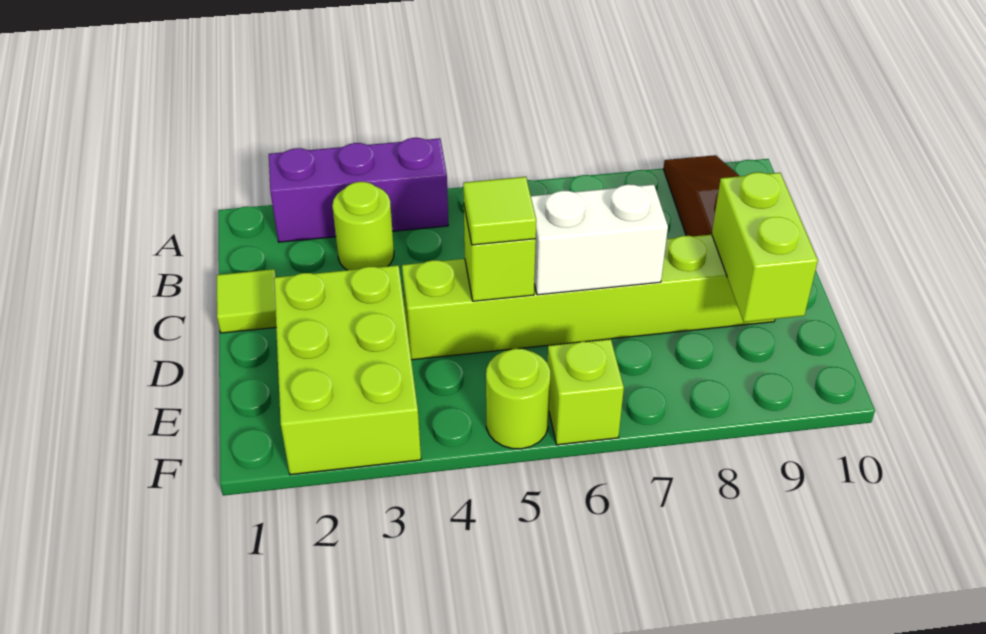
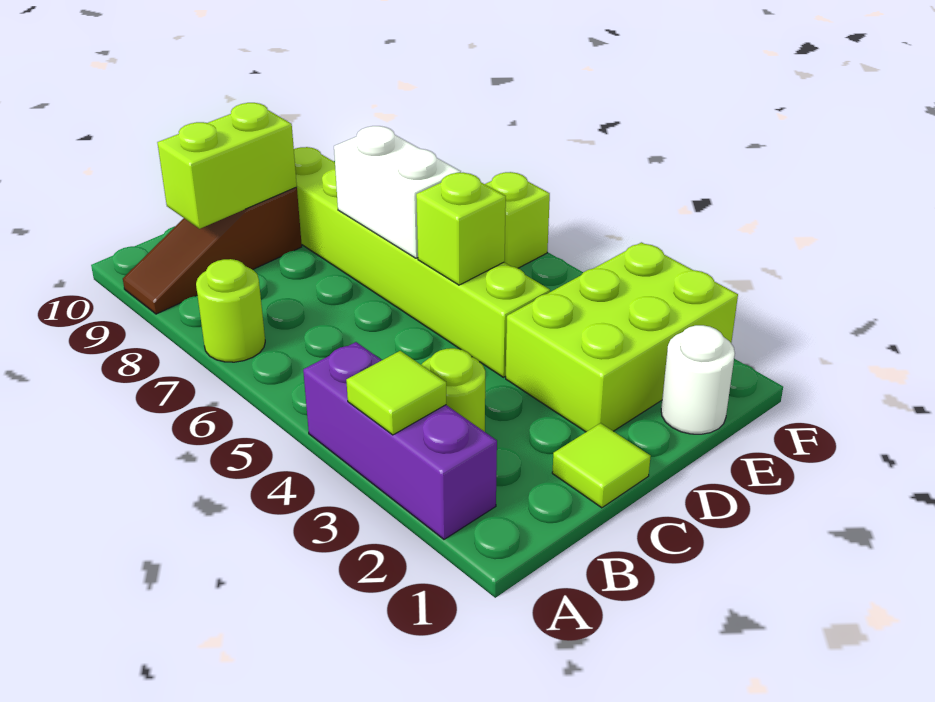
lime tile D5 level 3 -> lime tile A3 level 2
lime brick D9:E9 level 2 -> lime brick B9:C9 level 2
none -> white round brick E1 level 1
lime round brick F5 level 1 -> lime round brick A7 level 1

